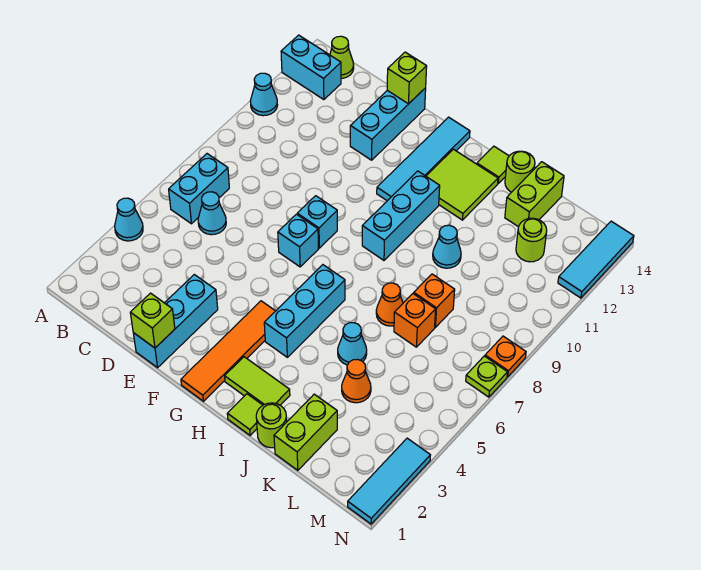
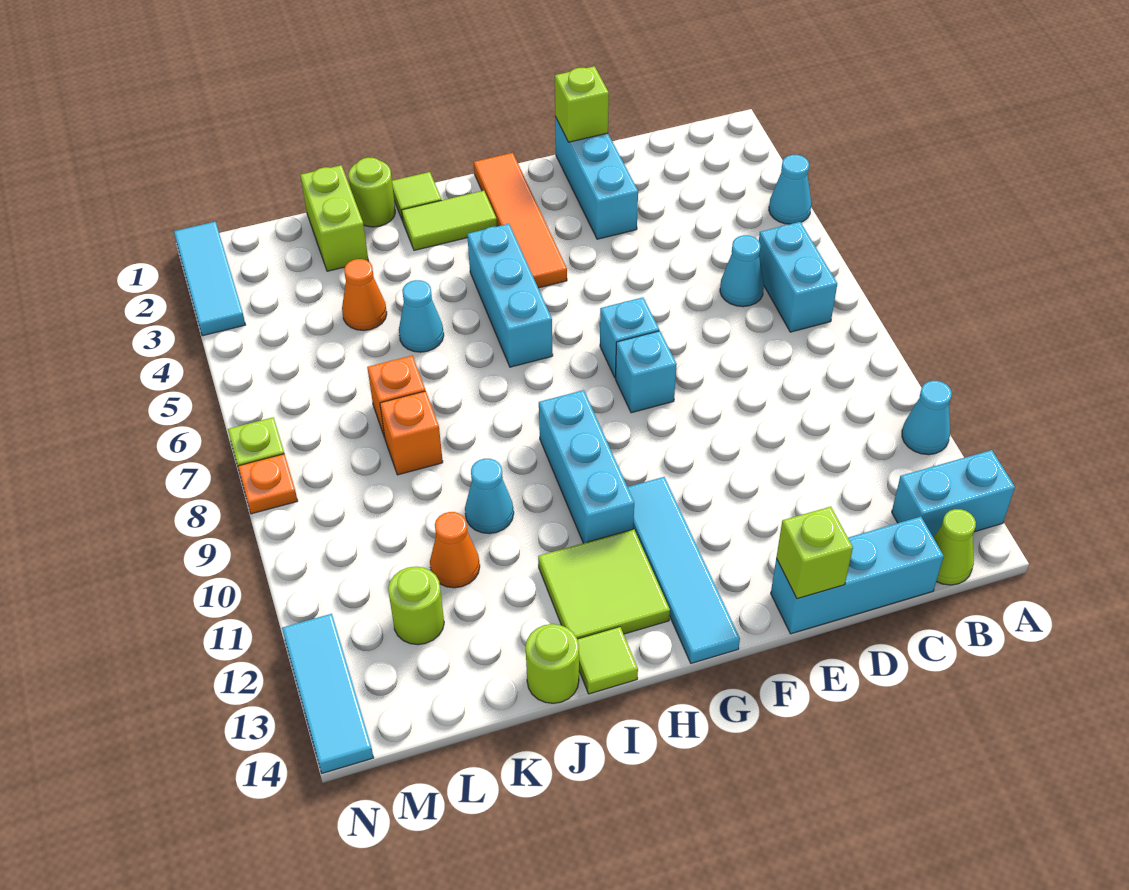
cyan brick E12:E14 level 1 -> cyan brick C14:E14 level 1
orange cone J7 level 1 -> orange cone K11 level 1
lime brick K13:K14 level 1 -> none

